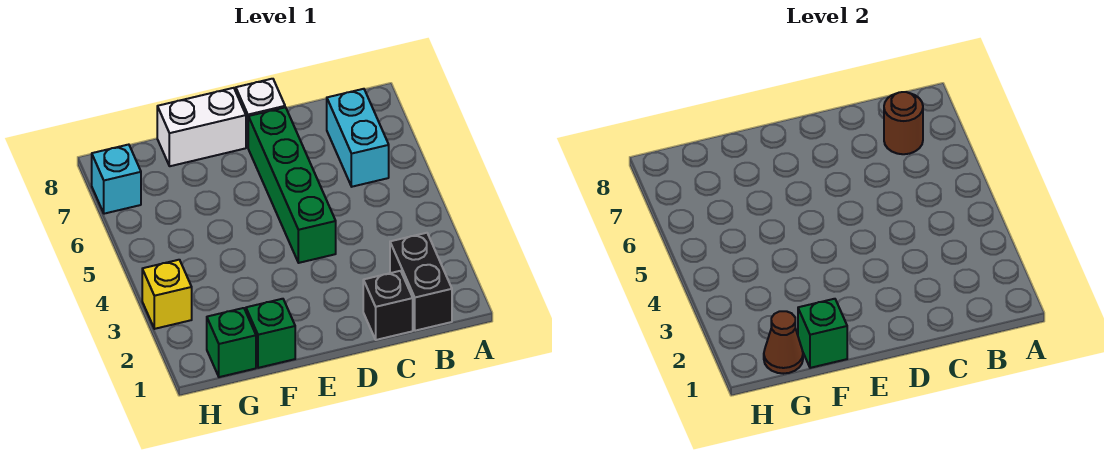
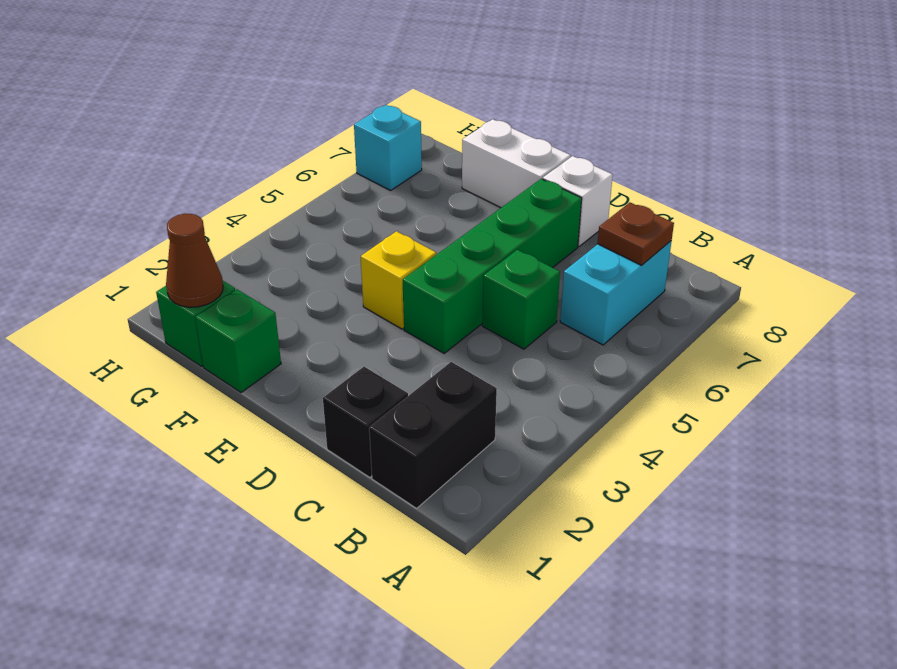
brown round brick B7 level 2 -> brown plate B7 level 2
green brick F1 level 2 -> green brick C5 level 1
yellow brick H3 level 1 -> yellow brick E4 level 1

